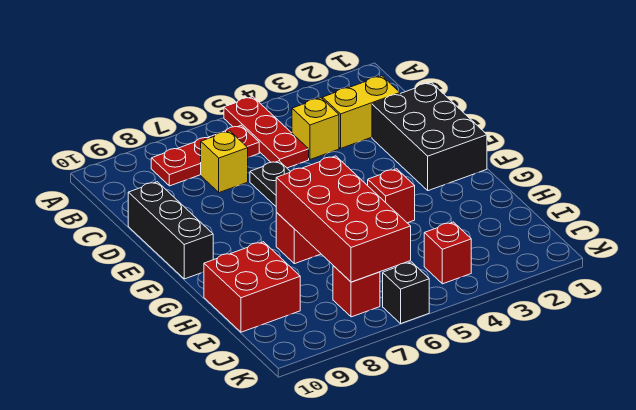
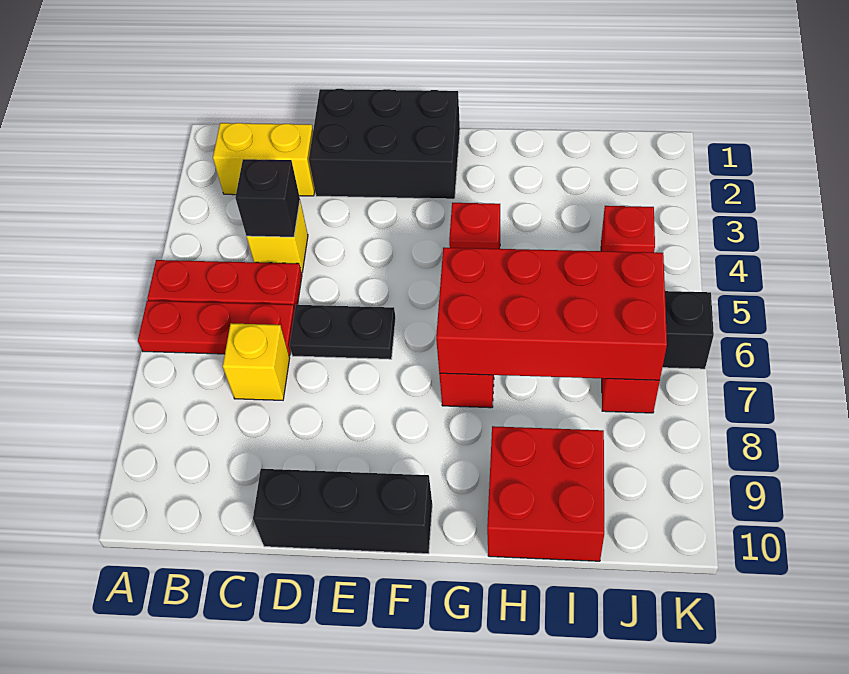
red plate B6:B8 level 1 -> red plate A6:C6 level 1
yellow brick C2:C3 level 1 -> yellow brick B2:C2 level 1
none -> black brick C4 level 2

